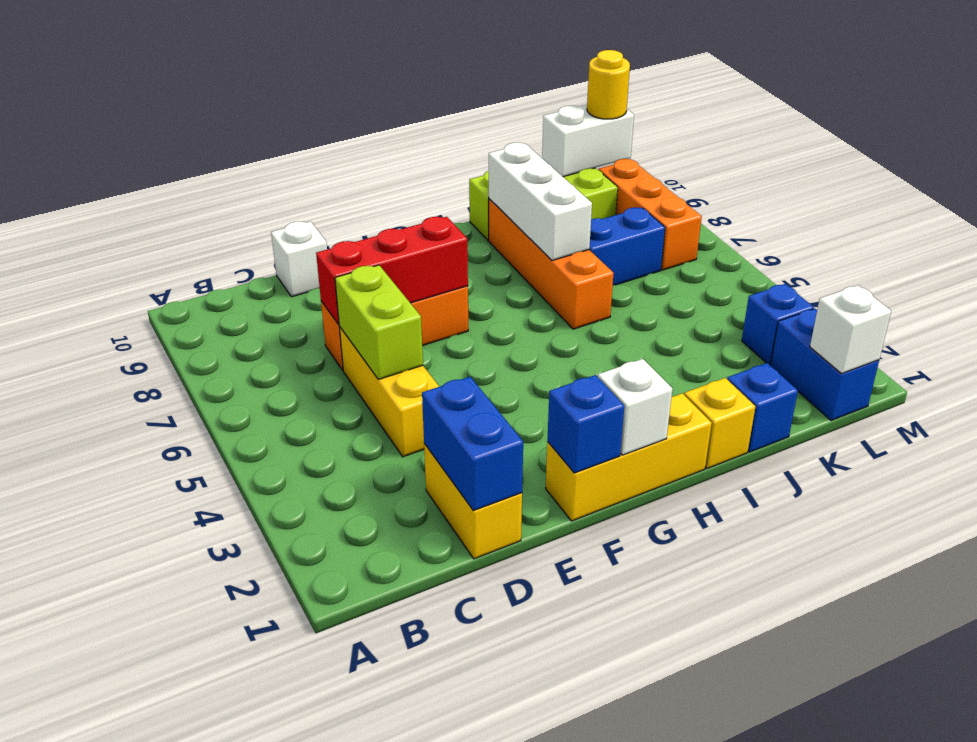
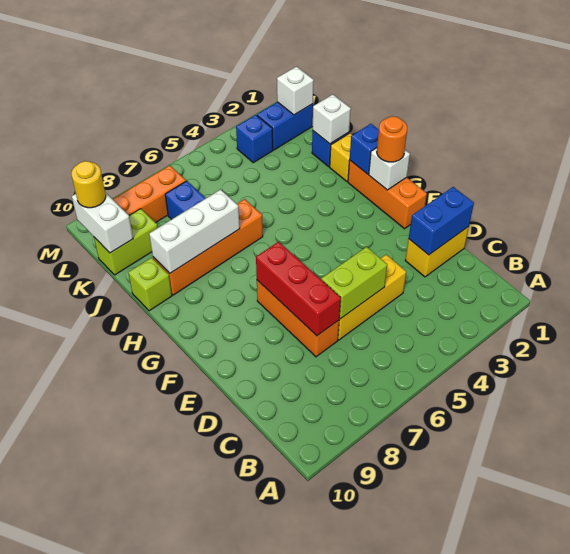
white brick D10 level 1 -> white brick J1 level 2
yellow brick F1:H1 level 1 -> orange brick F1:H1 level 1
blue brick F1 level 2 -> blue brick H1 level 2
none -> orange round brick G1 level 3

